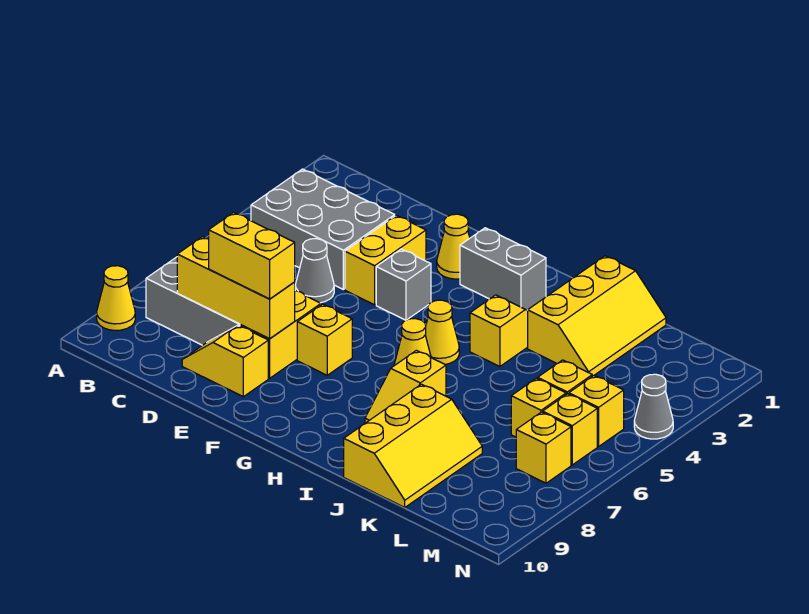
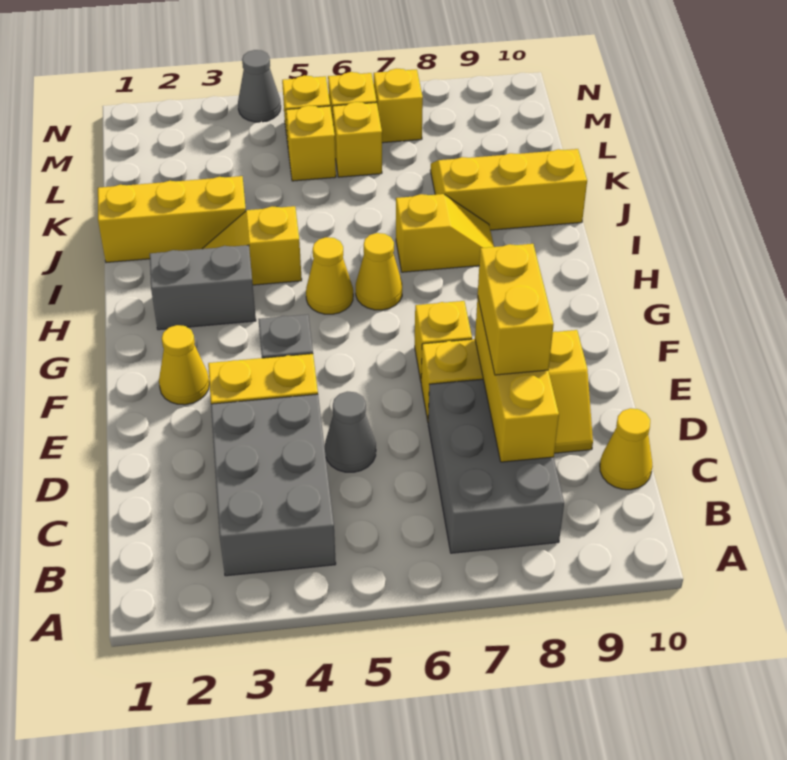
yellow cone A9 level 1 -> yellow cone C10 level 1
grey brick G2:H2 level 1 -> grey brick H2:H3 level 1

